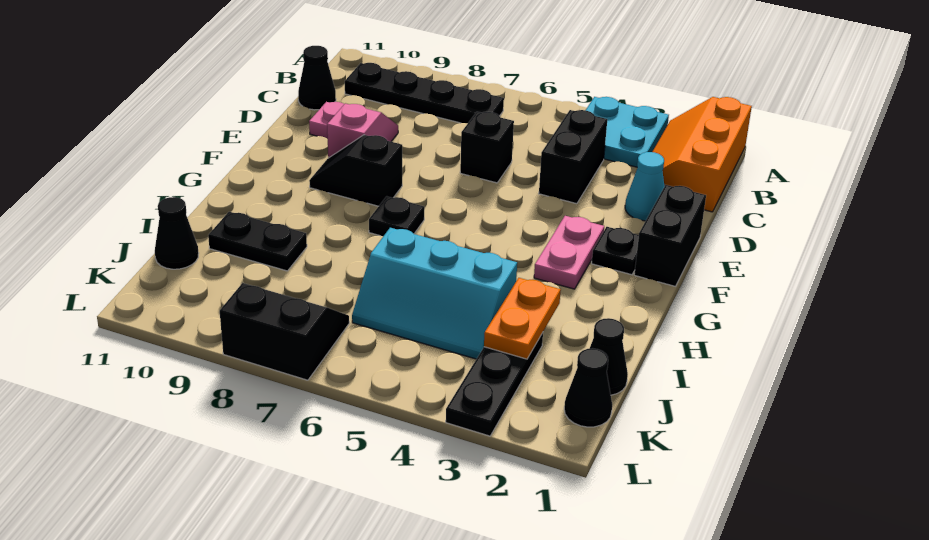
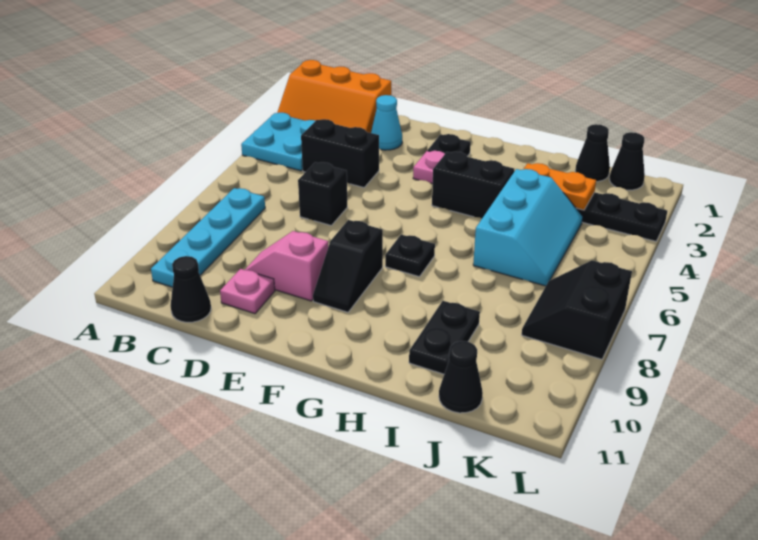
black plate B7:B10 level 1 -> cyan plate B7:B10 level 1
black brick E1:F1 level 1 -> black brick G4:H4 level 1

